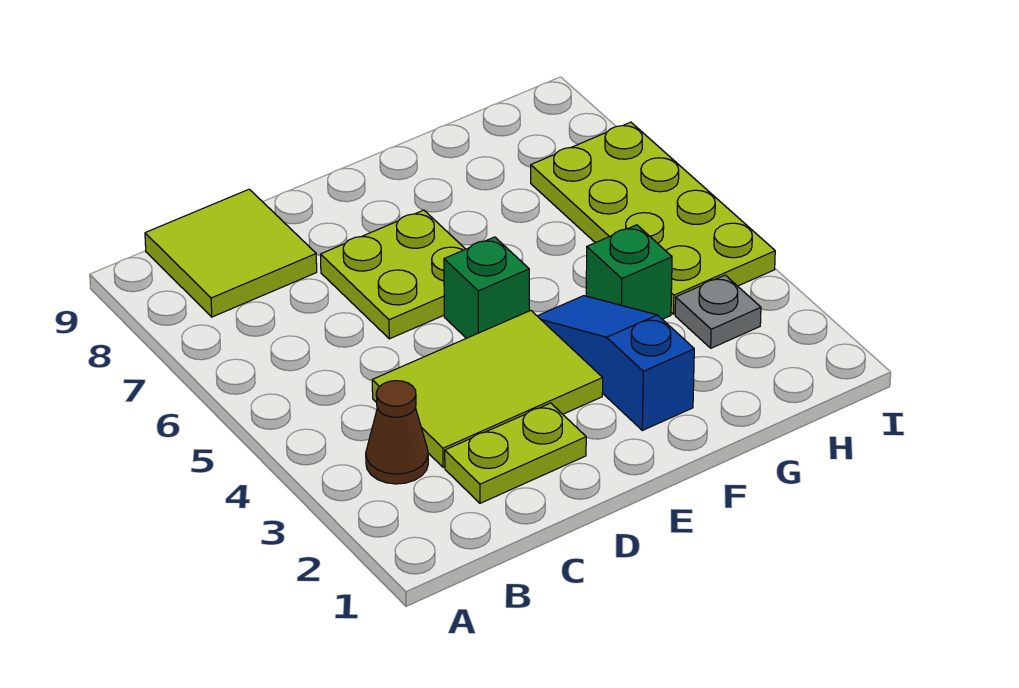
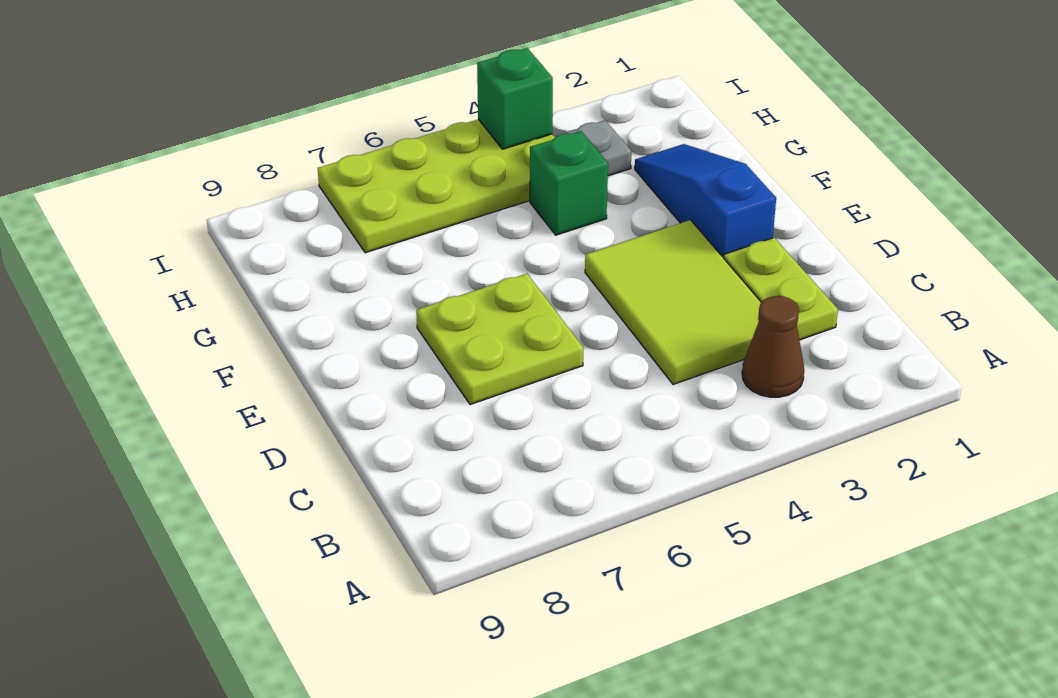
lime tile B8:C9 level 1 -> none
green brick E5 level 1 -> green brick I4 level 2
blue slope F2:F4 level 1 top 2 -> blue slope E2:G2 level 1 top E

